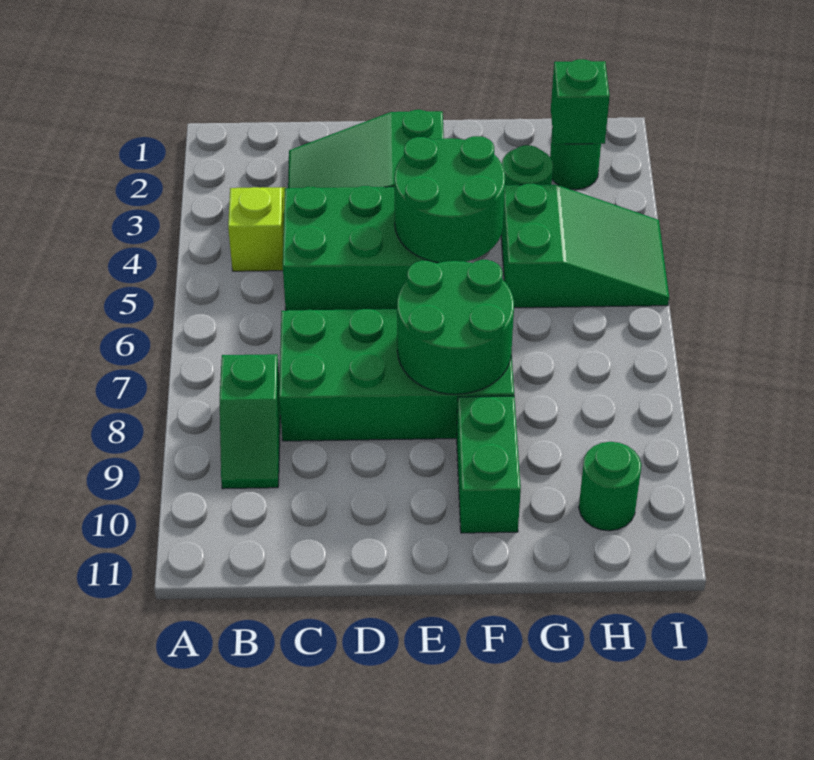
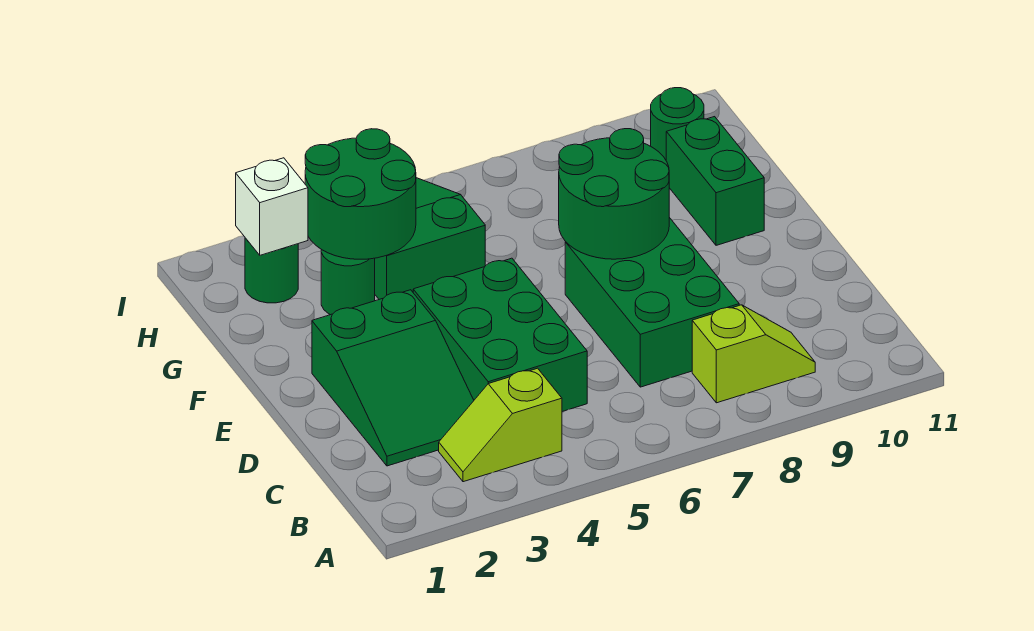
green slope B8:B9 level 1 top 8 -> lime slope B8:B9 level 1 top 8
green brick C7:F8 level 1 -> green brick C7:E8 level 1
green round brick E4:F5 level 2 -> green round brick G3:H4 level 2
green brick F9:F10 level 1 -> green brick F10:G10 level 1
green brick H2 level 2 -> white brick H2 level 2

